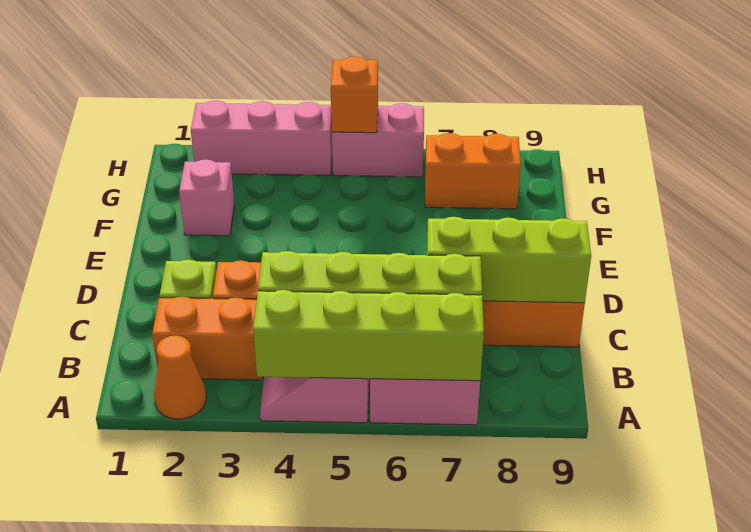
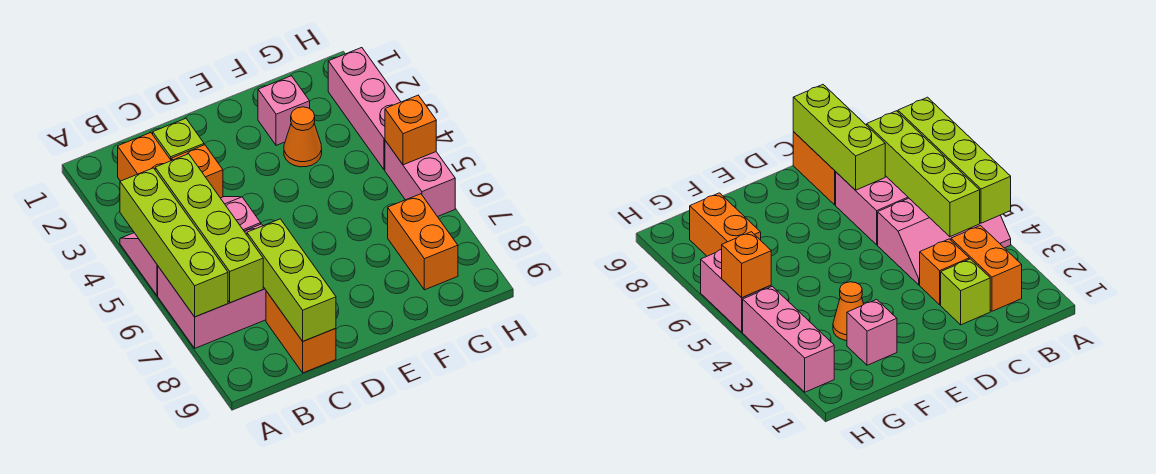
orange cone A2 level 1 -> orange cone F3 level 1

